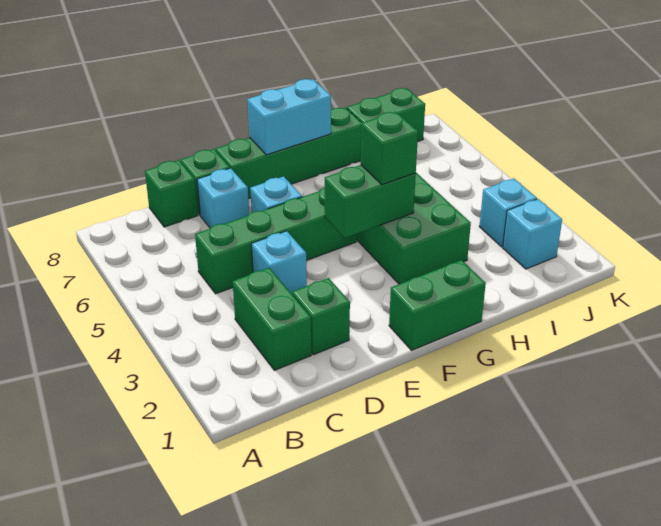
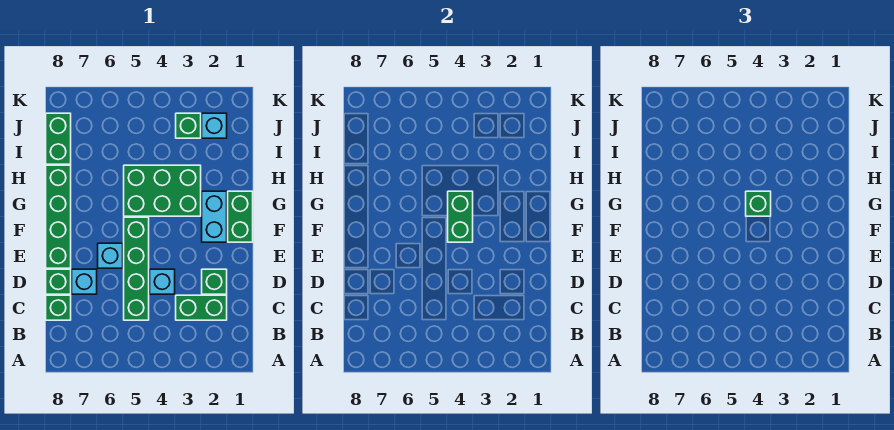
cyan brick F8:G8 level 2 -> cyan brick F2:G2 level 1
cyan brick J3 level 1 -> green brick J3 level 1

